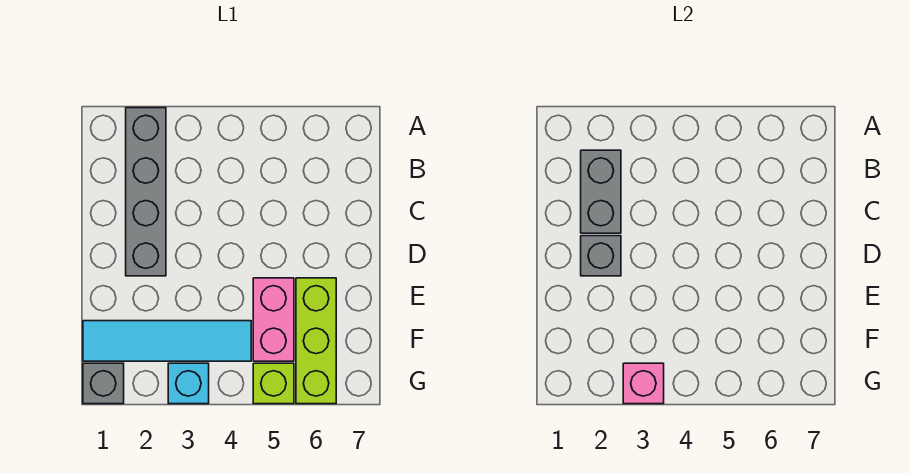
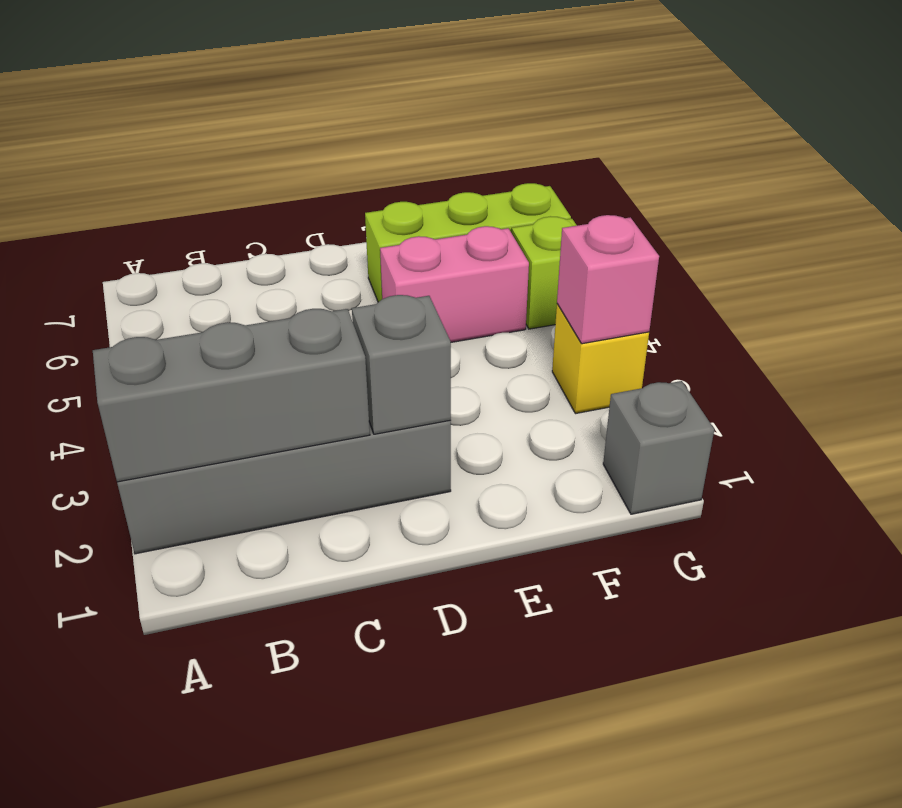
grey brick B2:C2 level 2 -> grey brick A2:C2 level 2
cyan tile F1:F4 level 1 -> none
cyan brick G3 level 1 -> yellow brick G3 level 1

